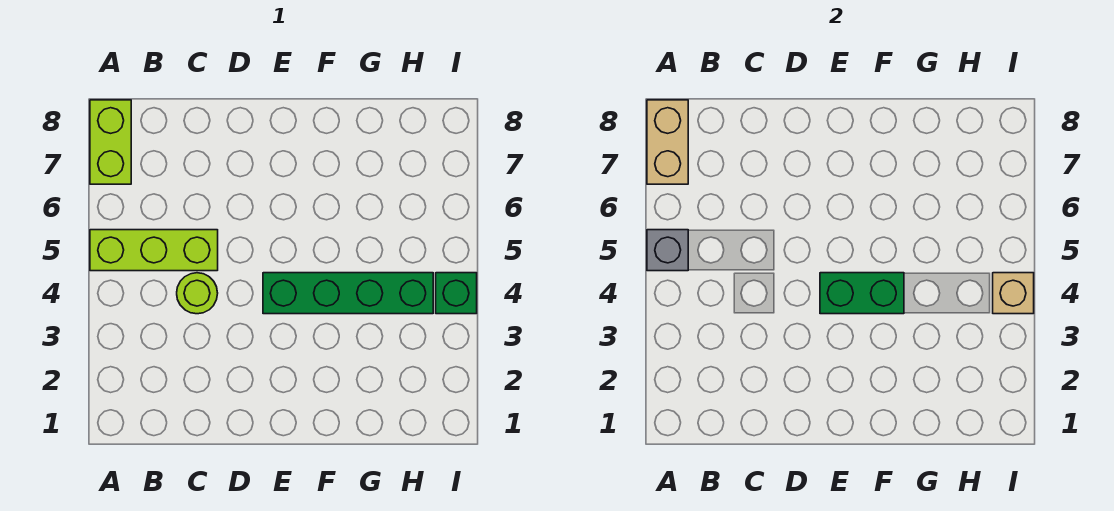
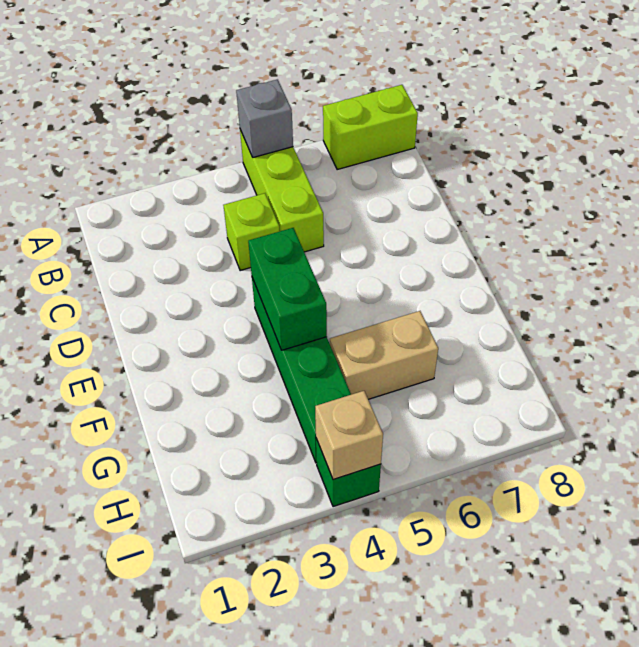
tan brick A7:A8 level 2 -> tan brick G5:G6 level 1
lime round brick C4 level 1 -> lime brick C4 level 1

